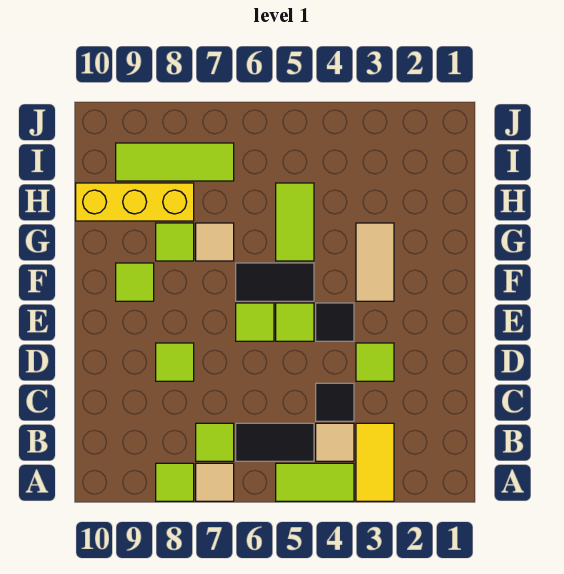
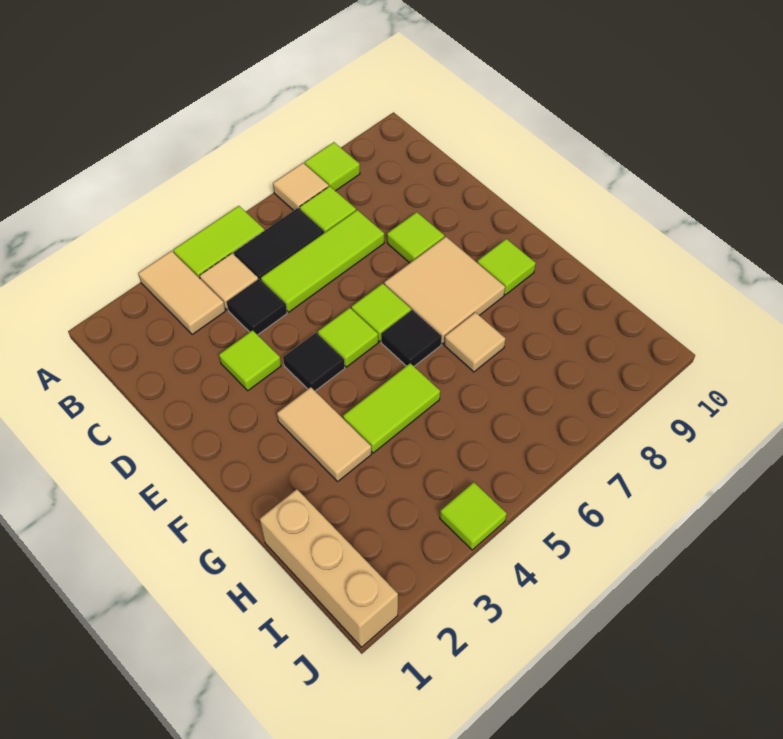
yellow tile A3:B3 level 1 -> tan tile A3:B3 level 1
none -> tan tile E7:F8 level 1
black tile F5:F6 level 1 -> black tile F6 level 1
lime tile G5:H5 level 1 -> lime tile G4:G5 level 1
lime tile G8 level 1 -> lime tile J4 level 1
none -> tan brick H1:J1 level 1
yellow brick H8:H10 level 1 -> none
lime tile I7:I9 level 1 -> lime tile C5:C7 level 1

